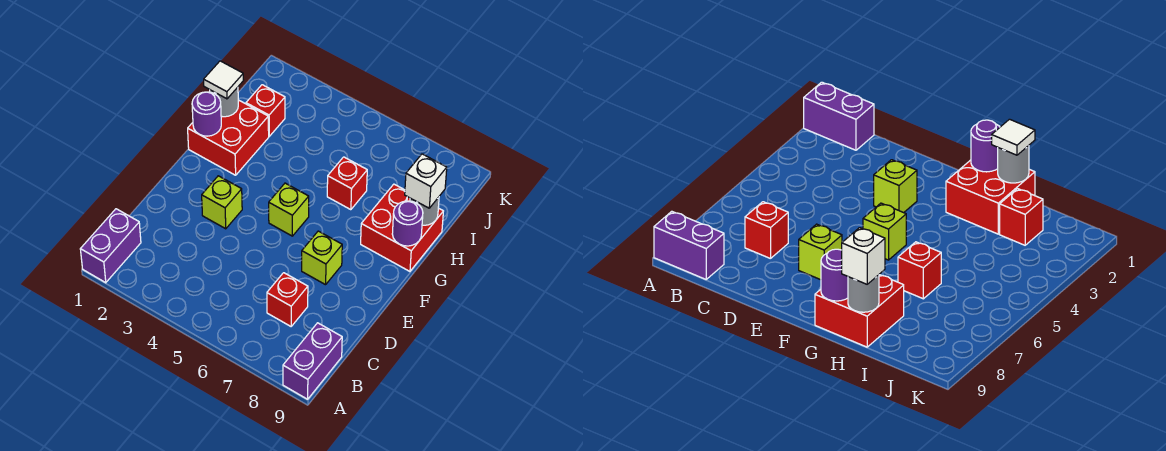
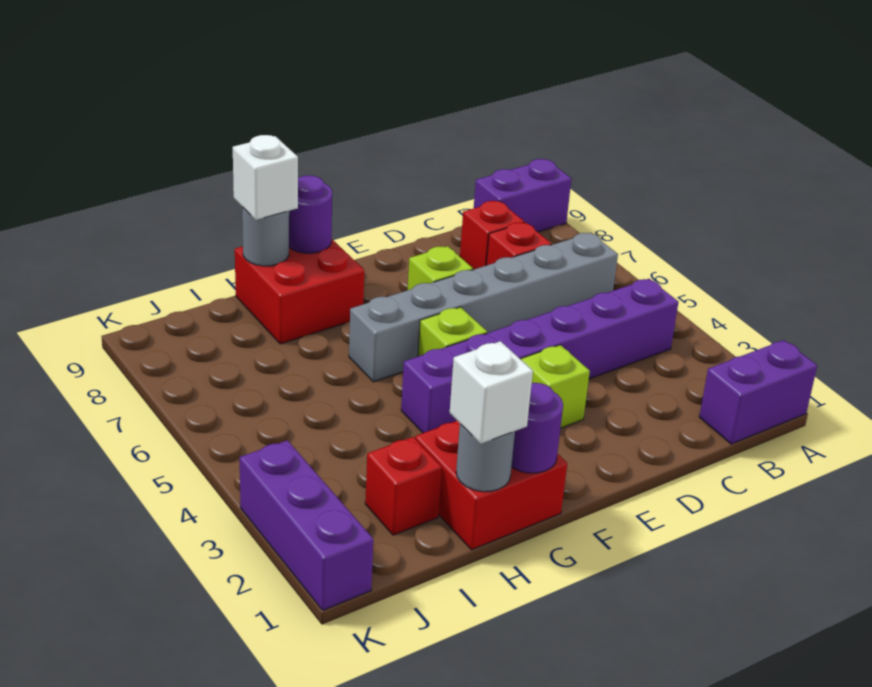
none -> purple brick B4:G4 level 1
none -> grey brick B6:G6 level 1
white tile H1 level 3 -> white brick H1 level 3
red brick H6 level 1 -> red brick C8 level 1
none -> purple brick K1:K3 level 1

